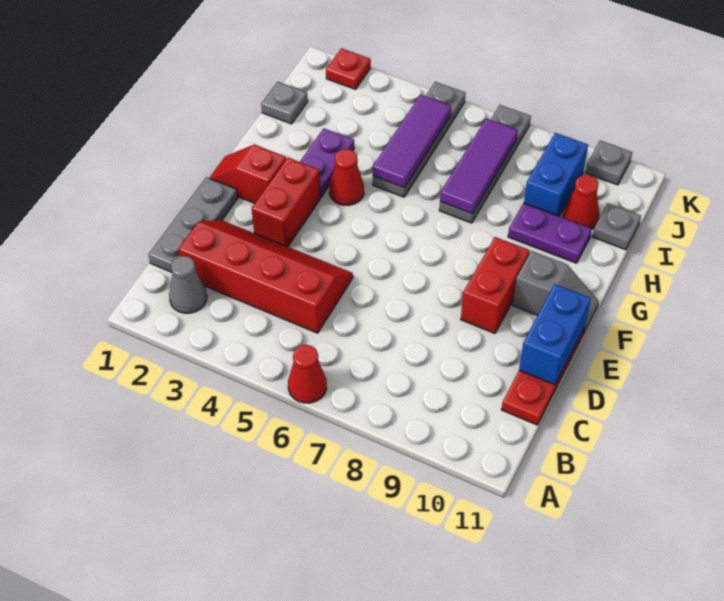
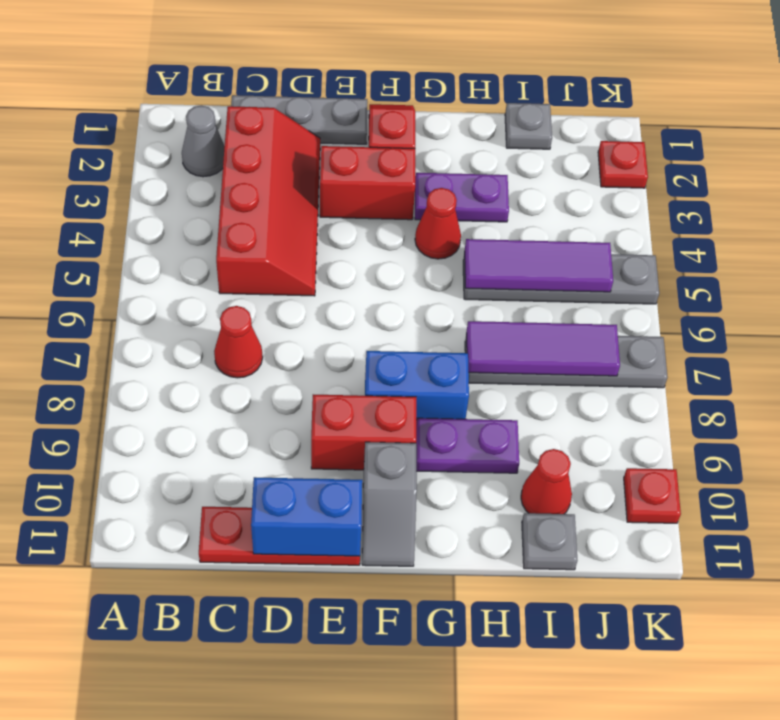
red cone A6 level 1 -> red cone C7 level 1
purple plate H9:H10 level 1 -> purple plate G9:H9 level 1
blue brick I9:J9 level 1 -> blue brick F8:G8 level 1
grey plate K10 level 1 -> red plate K10 level 1

